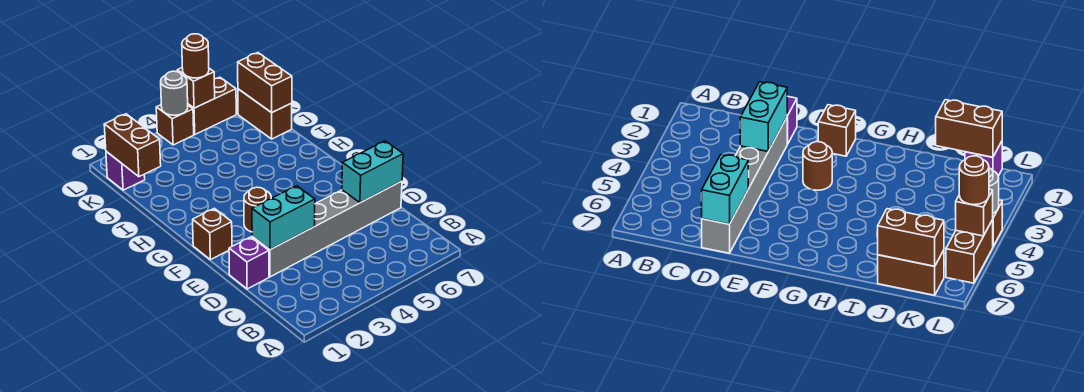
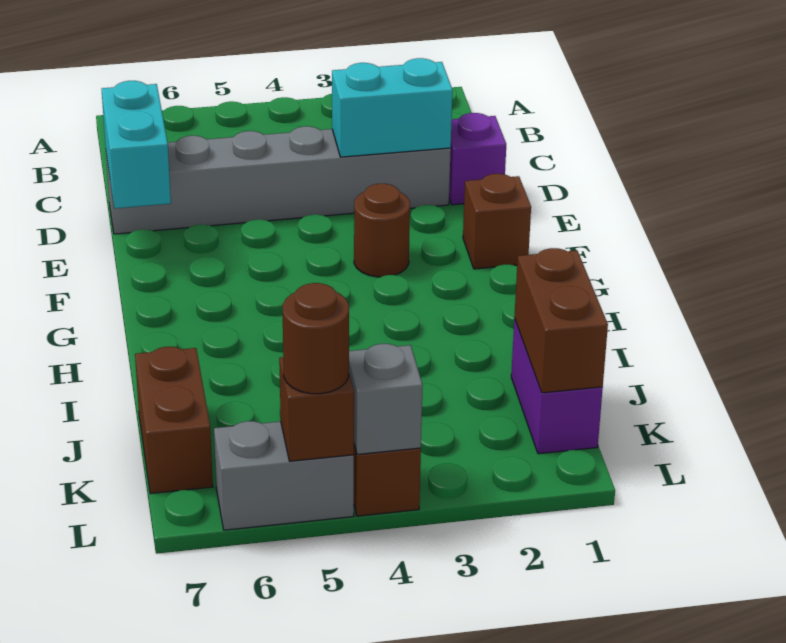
cyan brick D6:D7 level 2 -> cyan brick D7:E7 level 2
brown brick J7:K7 level 2 -> none
purple brick K1 level 1 -> purple brick J1:K1 level 1
grey round brick L4 level 2 -> grey brick L4 level 2
brown brick L5:L6 level 1 -> grey brick L5:L6 level 1

